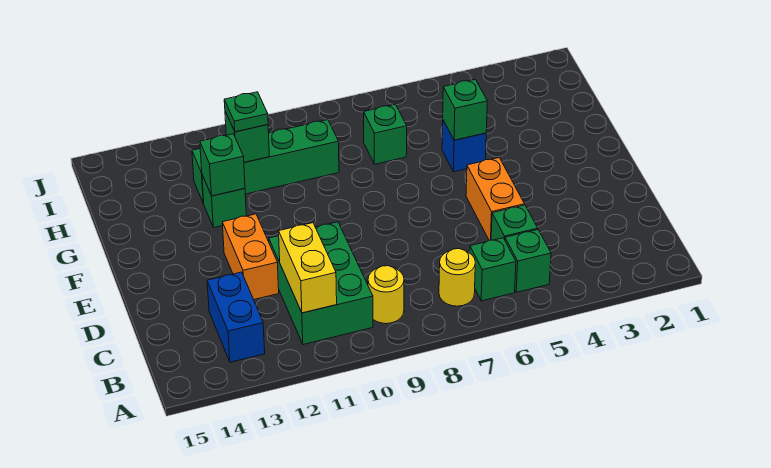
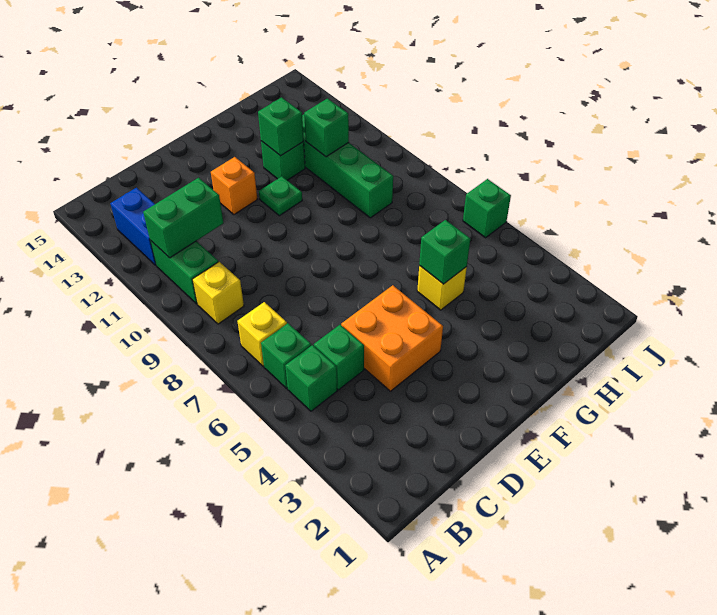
yellow round brick B7 level 1 -> yellow brick B7 level 1
yellow round brick B9 level 1 -> yellow brick B9 level 1
green brick B10:D11 level 1 -> green brick B10:B11 level 1
yellow brick B11:C11 level 2 -> green brick B11:C11 level 2
blue brick B13:C13 level 1 -> blue brick B12:B13 level 1
orange brick D5:E5 level 1 -> orange brick D4:E5 level 1
orange brick D12:E12 level 1 -> orange brick E12 level 1
blue brick G5 level 1 -> yellow brick G5 level 1
green brick H7 level 1 -> green brick J6 level 1
green plate H11 level 3 -> green plate F11 level 1

